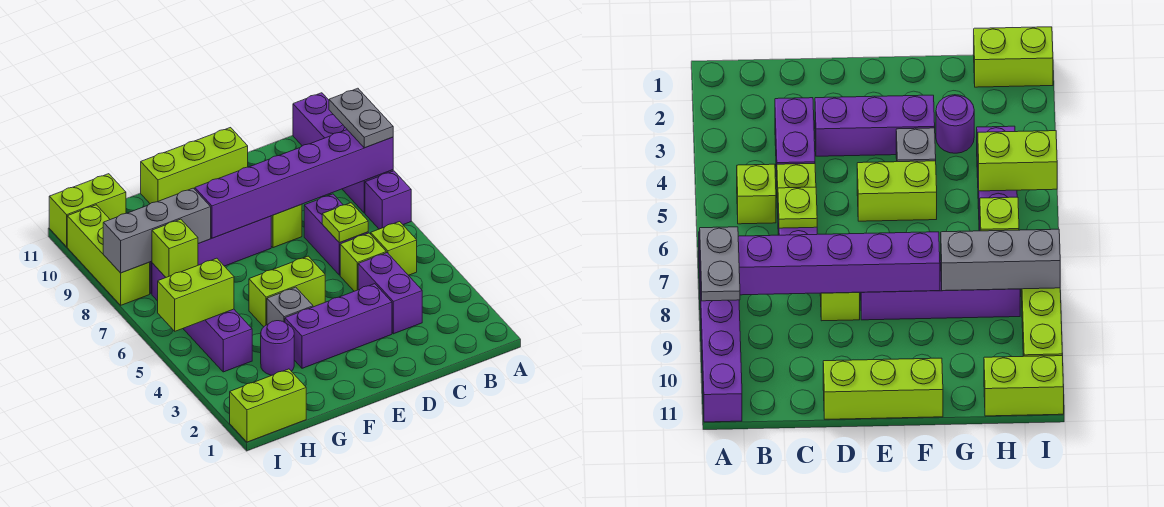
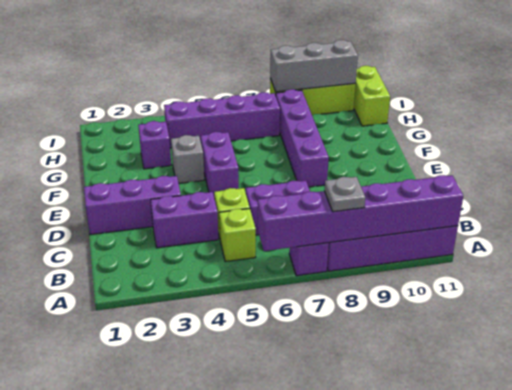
purple brick A8:F8 level 2 -> purple brick A6:A11 level 2
grey plate A8:A9 level 3 -> grey plate A8 level 3
lime plate C6 level 2 -> none
purple brick D3:F3 level 1 -> purple brick D1:D3 level 1
lime brick D8 level 1 -> none
lime brick D11:F11 level 1 -> none
lime brick E5:F5 level 1 -> purple brick E5:F5 level 1
purple round brick G3 level 1 -> purple brick G3 level 1
grey brick G8:I8 level 2 -> grey brick I8:I10 level 2
lime brick H1:I1 level 1 -> none
lime brick H5:I5 level 2 -> none
lime brick H7 level 2 -> none

